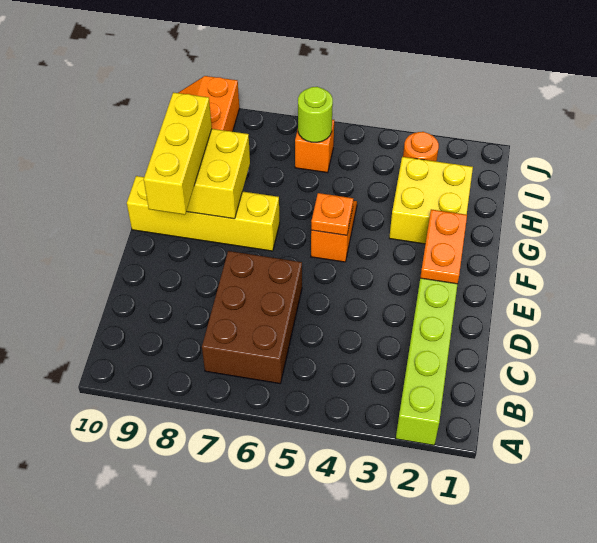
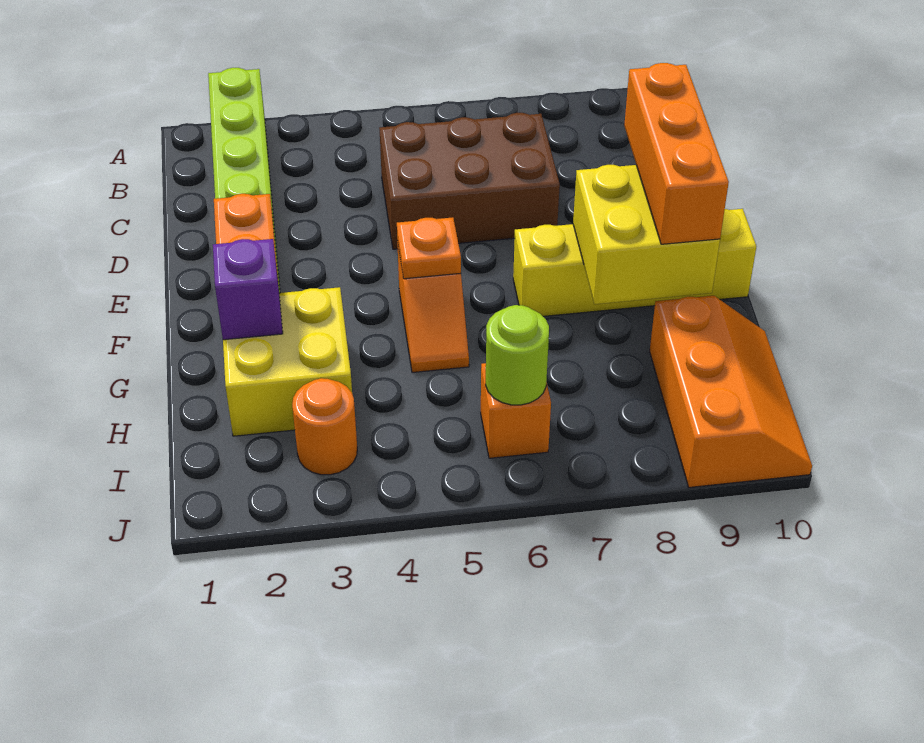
brown brick B6:D7 level 1 -> brown brick C5:D7 level 1
yellow brick E9:G9 level 3 -> orange brick E9:G9 level 3
none -> purple brick G2 level 2

